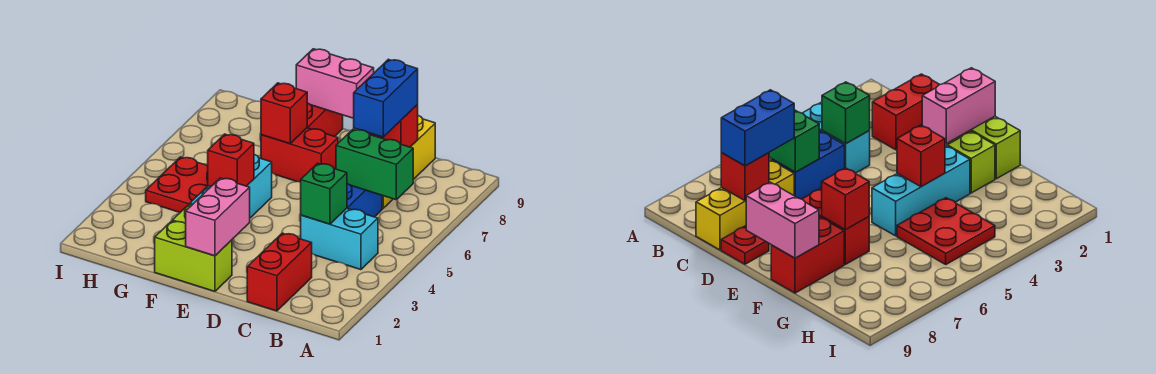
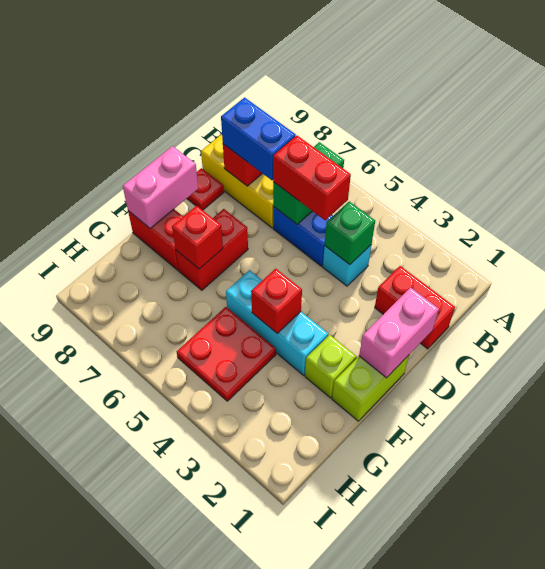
cyan brick B4:C4 level 1 -> cyan brick C4 level 1
none -> red brick C5:C6 level 3
pink brick E1:E2 level 2 -> pink brick D1:E1 level 2

